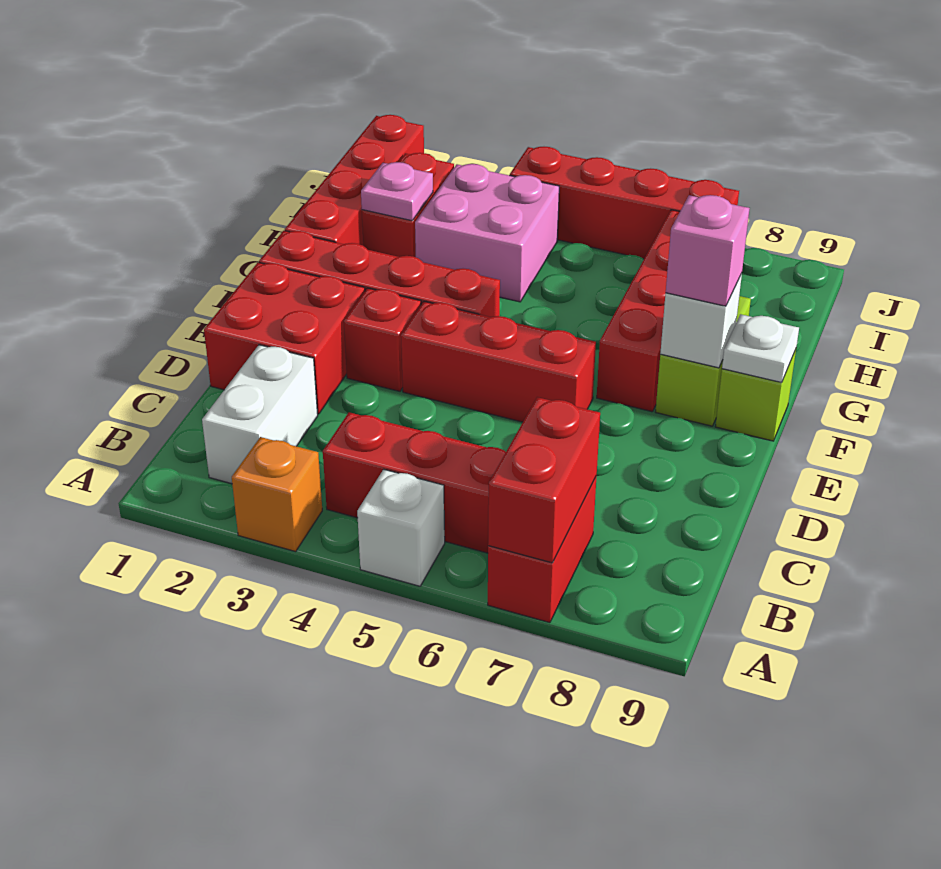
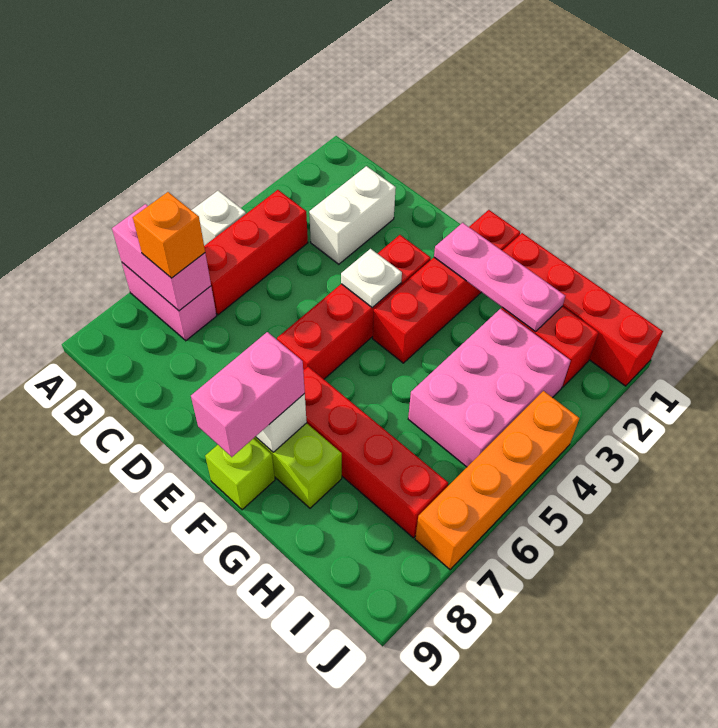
orange brick A3 level 1 -> orange brick B7 level 3
red brick A7:B7 level 1 -> pink brick A7:B7 level 1
red brick A7:B7 level 2 -> pink brick A7:B7 level 2
white brick B2:C2 level 1 -> white brick C2:C3 level 1
red brick D1:E2 level 1 -> none
pink brick F8 level 3 -> pink brick F8:F9 level 3
white plate F9 level 2 -> white plate E4 level 2
pink plate H2 level 2 -> pink plate F2:H2 level 2
pink brick H3:I4 level 1 -> pink brick H3:I5 level 1
red brick J4:J7 level 1 -> orange brick J4:J7 level 1

